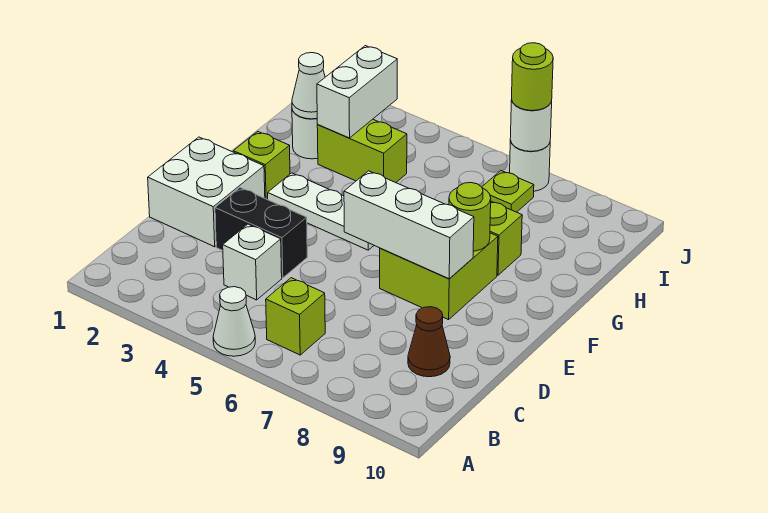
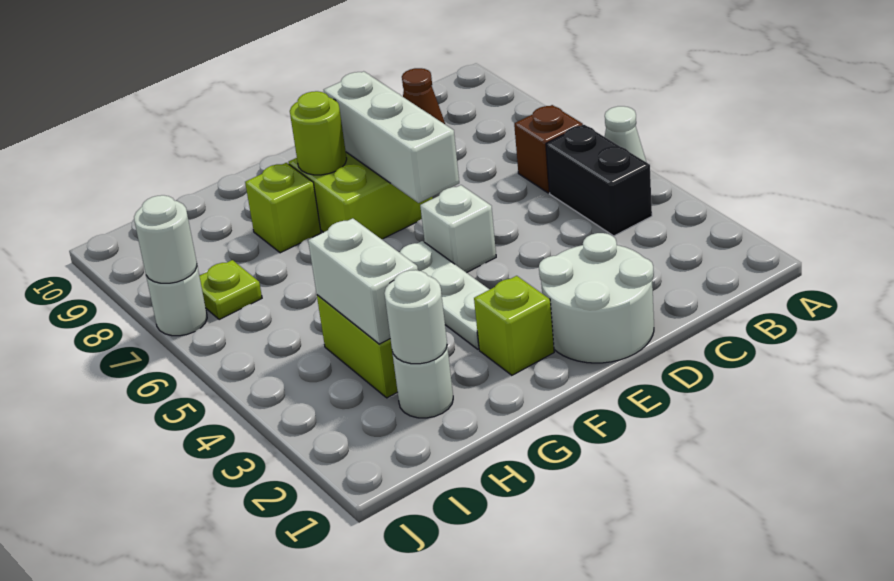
lime brick B6 level 1 -> brown brick B6 level 1
white brick C4 level 1 -> white brick E5 level 1
white brick D1:E2 level 1 -> white round brick D1:E2 level 1
black brick D3:D4 level 1 -> black brick B4:B5 level 1
white cone H2 level 2 -> white round brick H2 level 2
white brick H3:I3 level 2 -> white brick H3:H4 level 2
lime round brick J7 level 3 -> none

